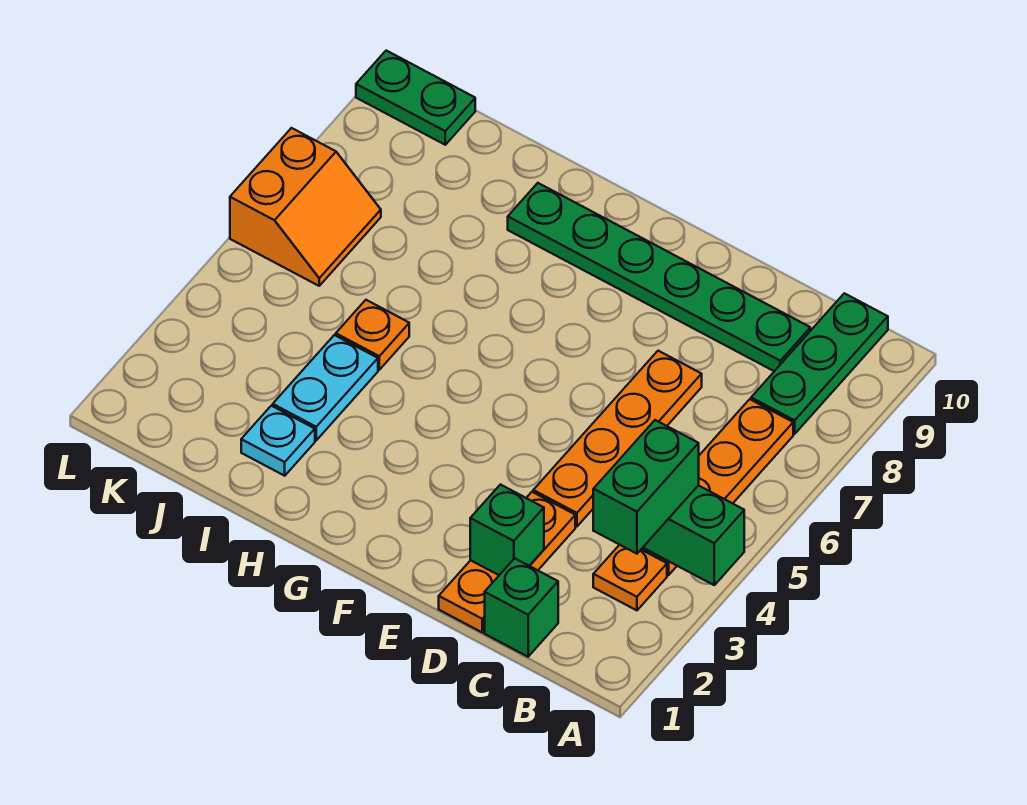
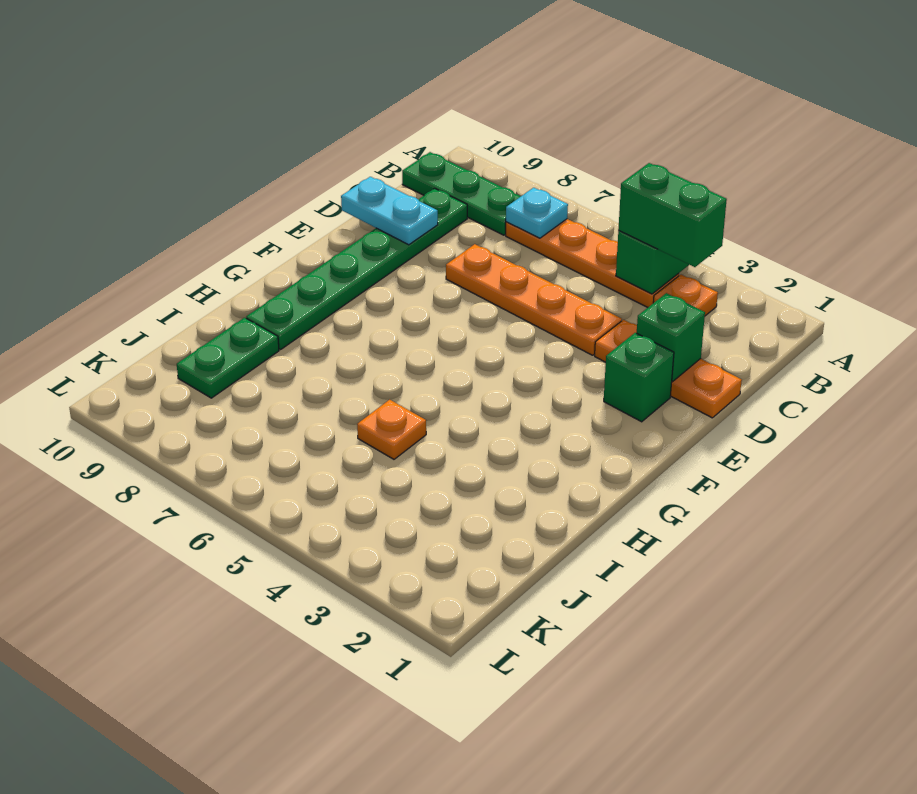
green brick C1 level 1 -> green brick E2 level 1
cyan plate I2 level 1 -> cyan plate B7 level 2
cyan plate I3:I4 level 1 -> cyan plate D9:D10 level 2
orange slope K6:L7 level 1 top L -> none
green plate K10:L10 level 1 -> green plate I9:J9 level 1

